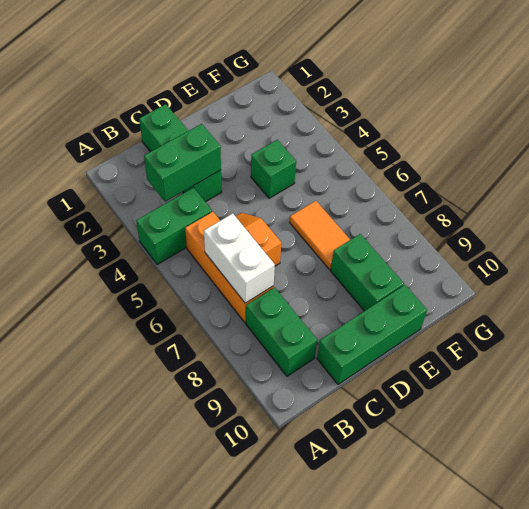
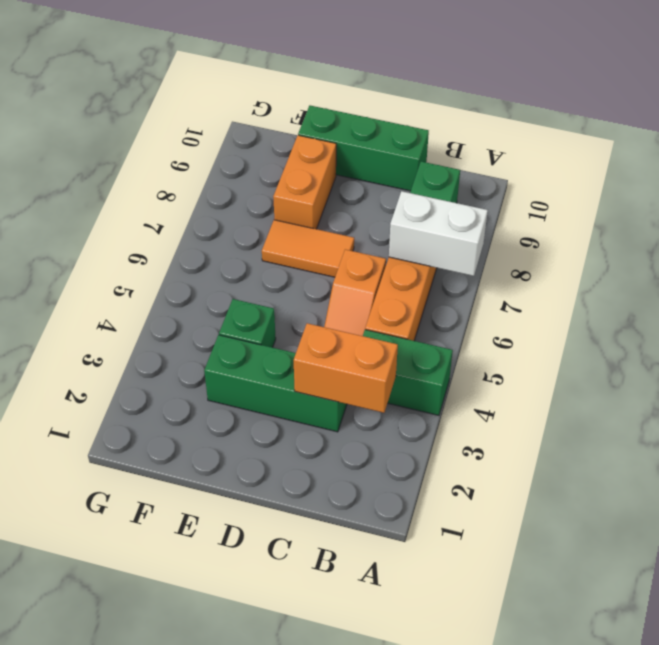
green brick B3:C3 level 2 -> orange brick B3:C3 level 2
white brick B6:B7 level 2 -> white brick A7:B7 level 2
green brick C1:C3 level 1 -> green brick C3:E3 level 1
orange tile E6:E7 level 1 -> orange tile D7:E7 level 1
green brick E8:E9 level 1 -> orange brick E8:E9 level 1

